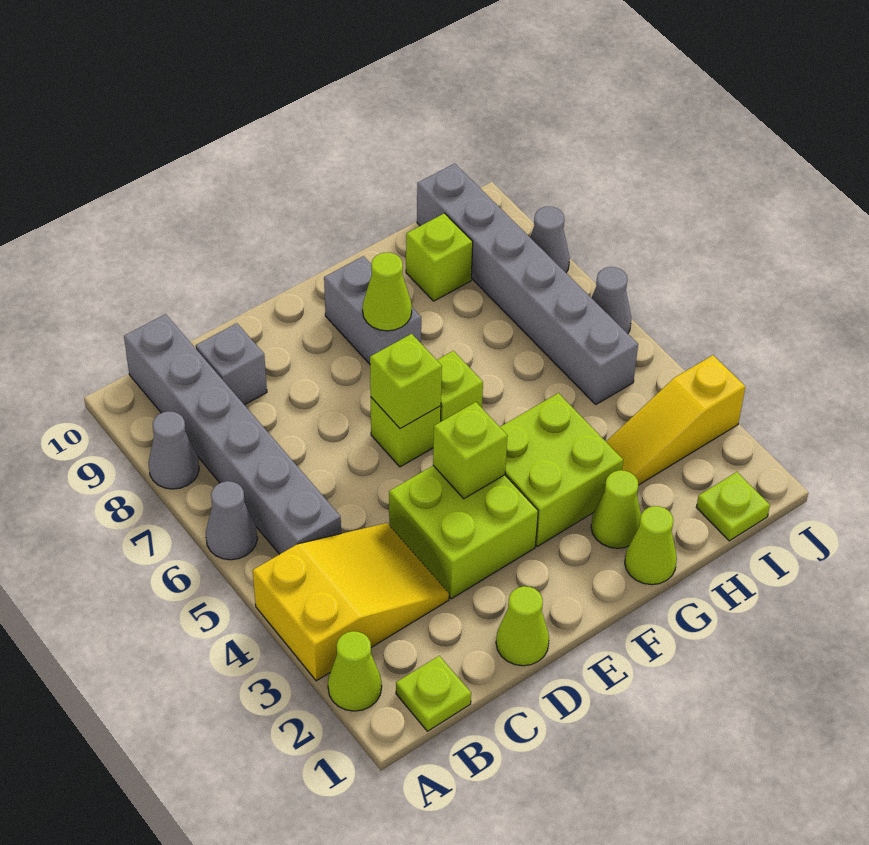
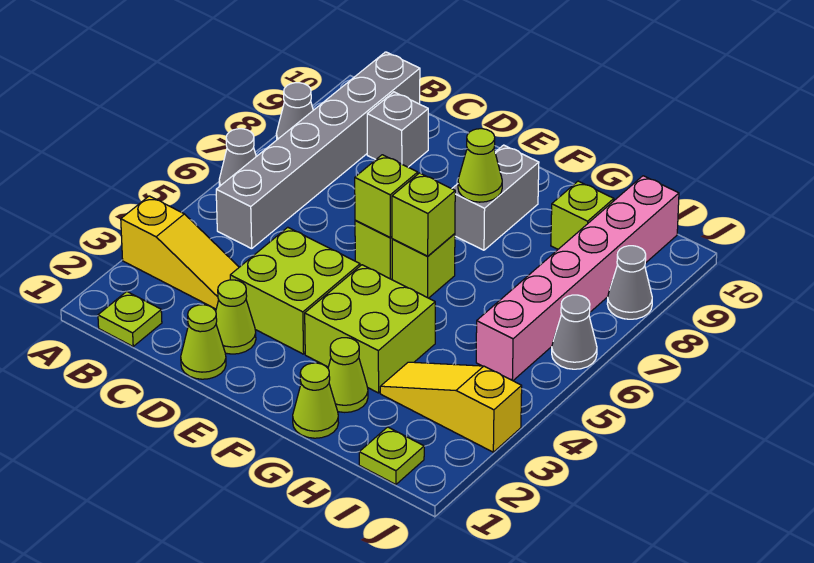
lime cone A2 level 1 -> lime cone D2 level 1
yellow slope A3:C4 level 1 top A -> yellow slope A3:C3 level 1 top A
lime brick E4 level 2 -> lime brick F6 level 2
grey brick I5:I10 level 1 -> pink brick I5:I10 level 1

